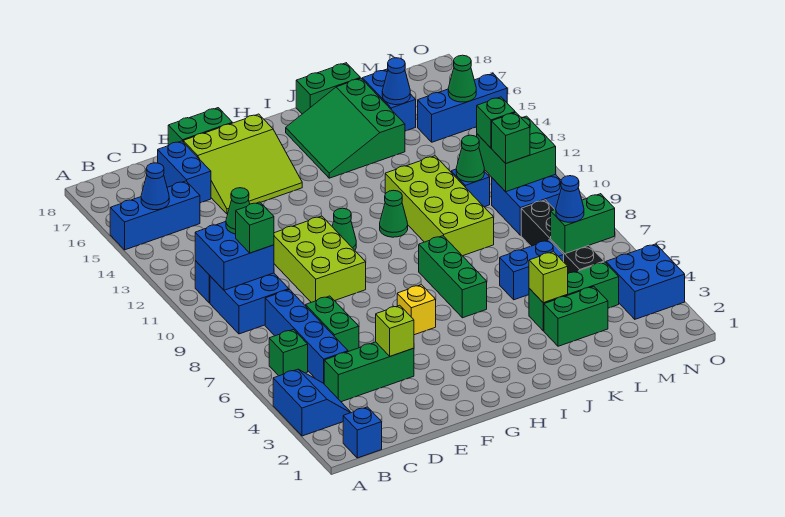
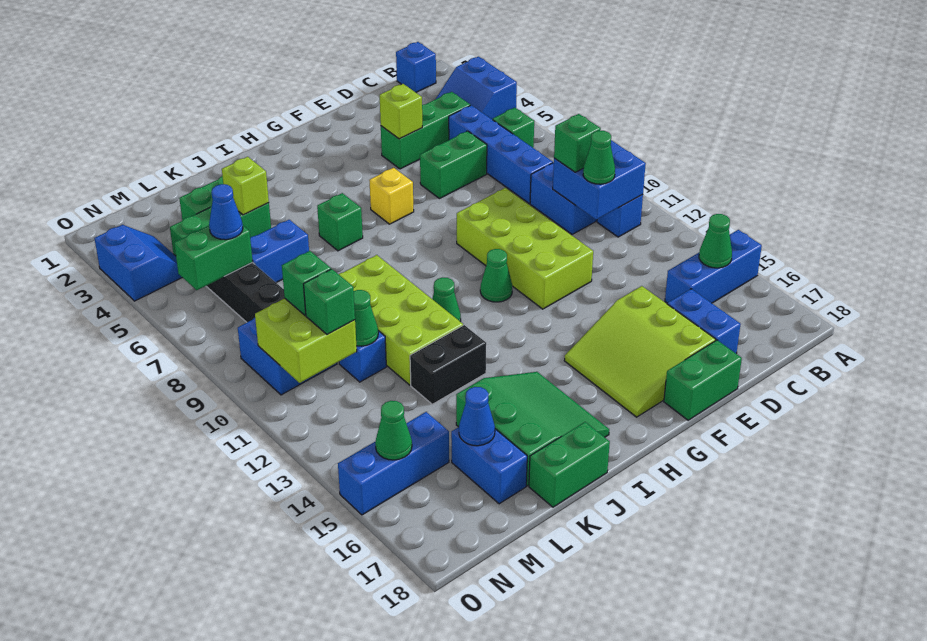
blue cone B15 level 2 -> green cone B15 level 2
green brick D6:D7 level 1 -> green brick D6:E6 level 1
lime brick E9:F11 level 1 -> lime brick E9:F12 level 1
lime slope E15:G17 level 1 top 17 -> lime slope E15:G17 level 1 top E
green brick I6:I8 level 1 -> green brick I6 level 1
none -> black brick J13:K13 level 1
green brick M10:N11 level 2 -> lime brick M10:N11 level 2
blue brick N3:O4 level 1 -> blue slope N3:O4 level 1 top O

